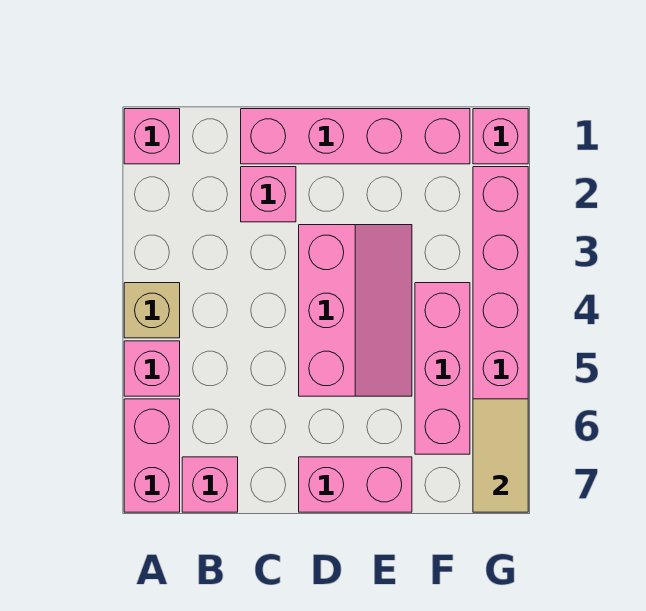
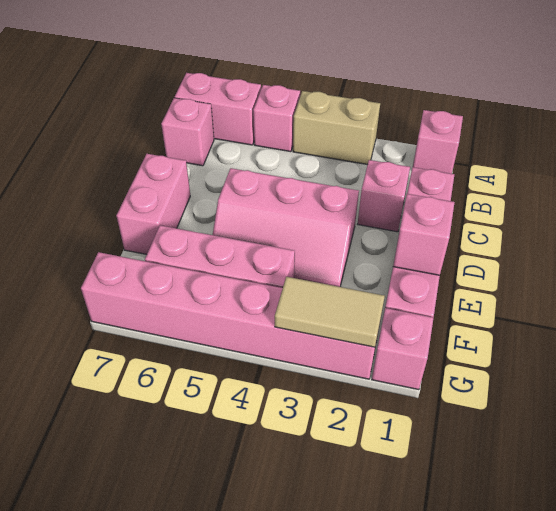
tan brick A4 level 1 -> tan brick A3:A4 level 1
none -> pink brick E1 level 2
tan tile G6:G7 level 2 -> tan tile G2:G3 level 2

